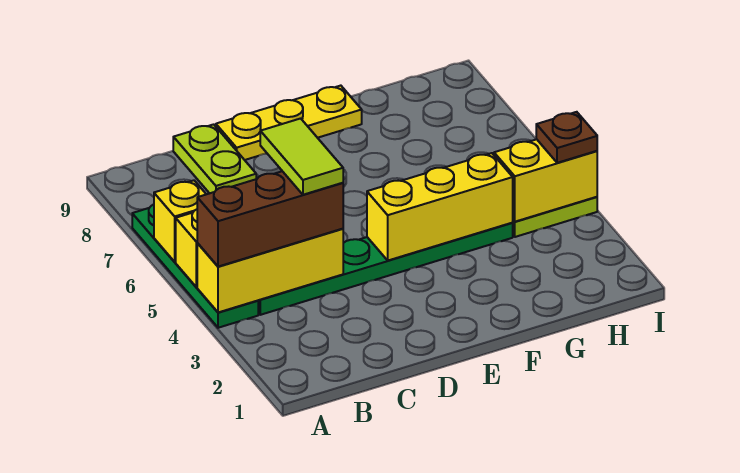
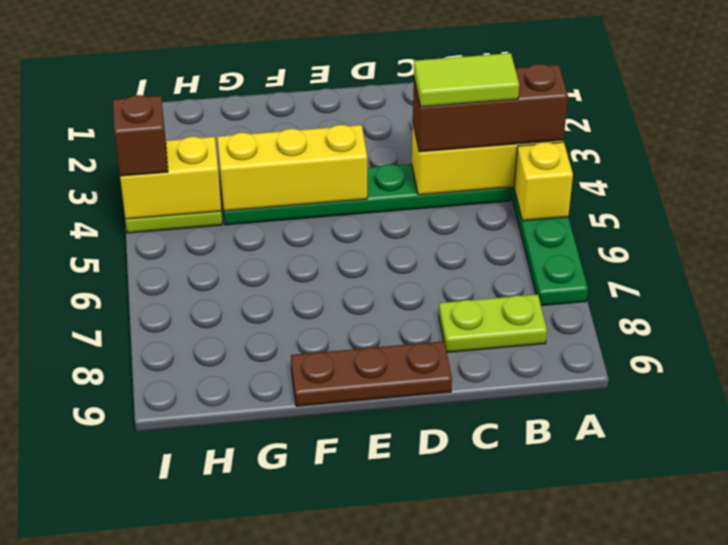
yellow brick A6 level 2 -> none
lime tile C4:C5 level 4 -> lime tile B4:C4 level 4
lime plate C8:C9 level 1 -> lime plate B8:C8 level 1
yellow plate D9:F9 level 1 -> brown plate D9:F9 level 1
brown plate I4 level 3 -> brown brick I4 level 3

